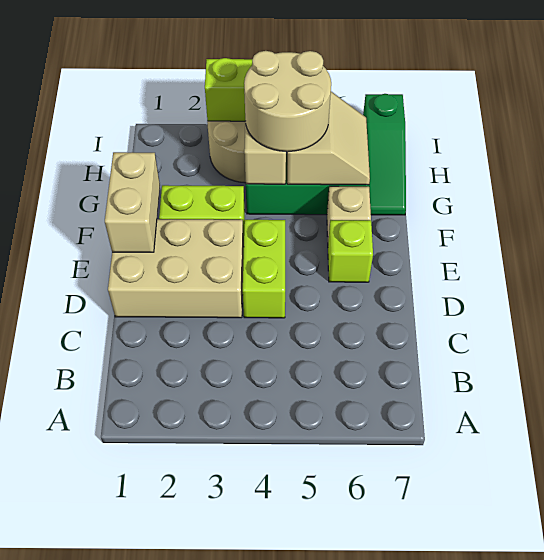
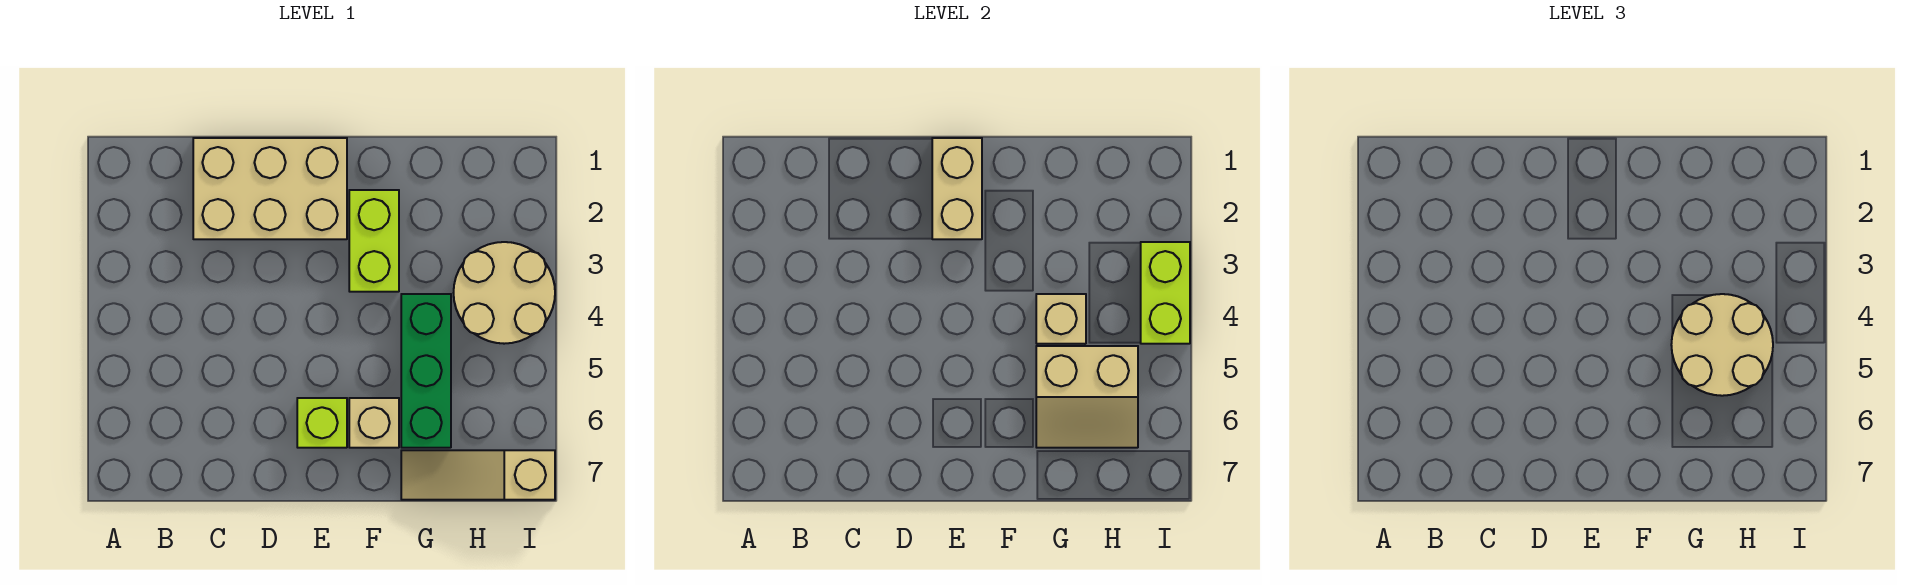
tan brick D1:E3 level 1 -> tan brick C1:E2 level 1
lime brick D4:E4 level 1 -> none
tan brick E1:F1 level 2 -> tan brick E1:E2 level 2
green slope G7:I7 level 1 top I -> tan slope G7:I7 level 1 top I

